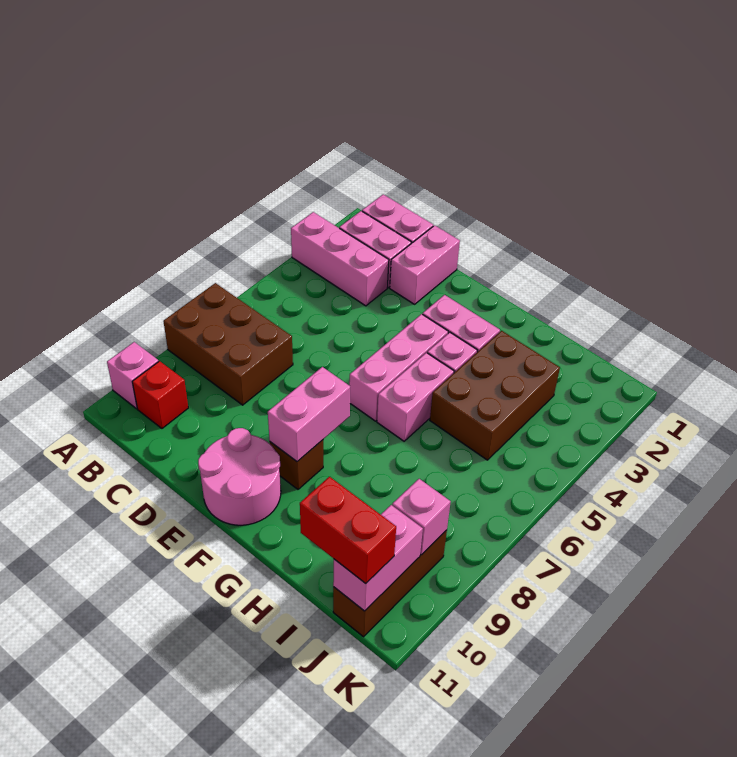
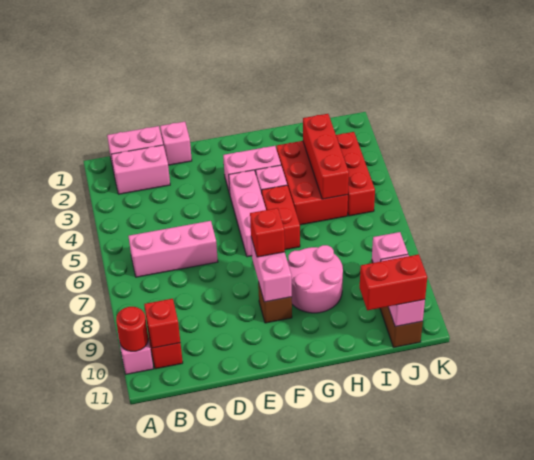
pink brick A3:C3 level 1 -> pink brick B6:D6 level 1
brown brick A7:C8 level 1 -> none
none -> red round brick A10 level 2
none -> red brick B10 level 2
pink brick D1:D2 level 1 -> pink brick D1 level 1
pink round brick E10:F11 level 1 -> pink round brick G8:H9 level 1
none -> red brick F8 level 3
pink brick G5:G6 level 1 -> red brick G5:G6 level 1
brown brick H3:I5 level 1 -> red brick H3:I5 level 1
none -> red brick I3:I5 level 2
none -> red brick J3:J5 level 1

